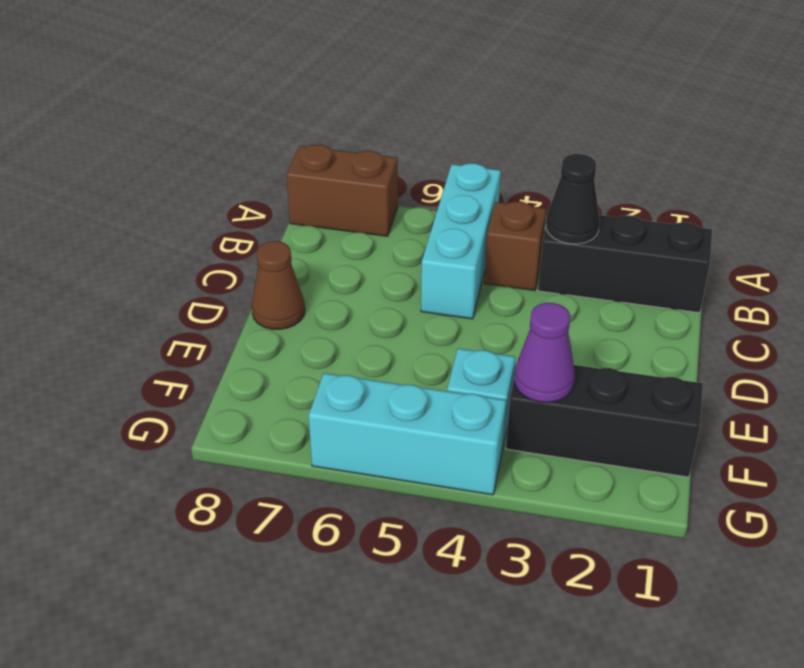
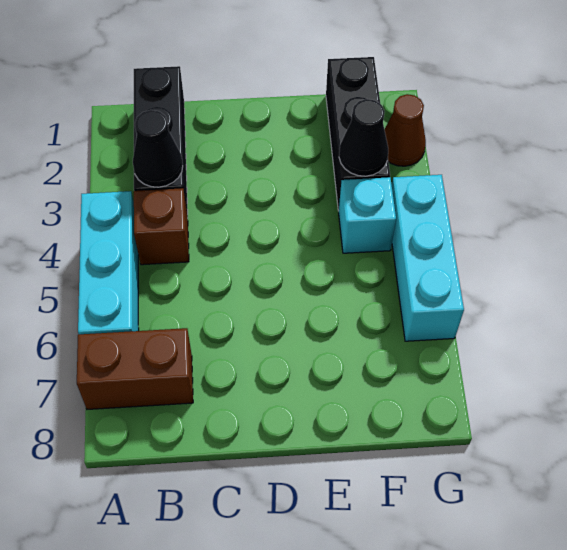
cyan brick A5:C5 level 1 -> cyan brick A4:A6 level 1
brown brick A7:A8 level 1 -> brown brick A7:B7 level 1
brown cone D8 level 1 -> brown cone G2 level 1
purple cone F3 level 2 -> black cone F3 level 2

